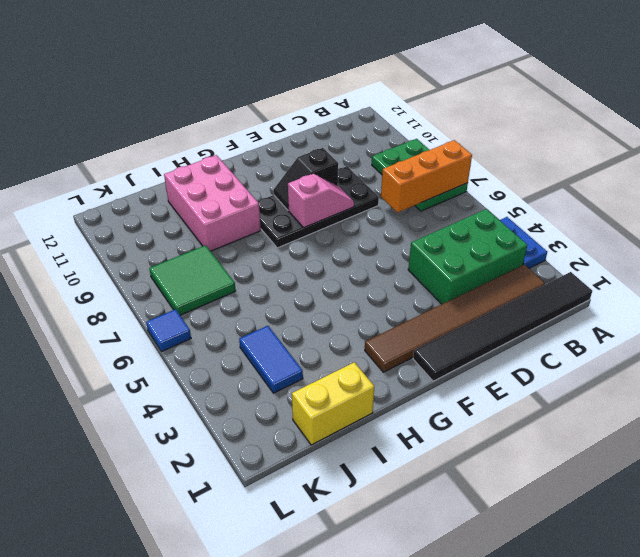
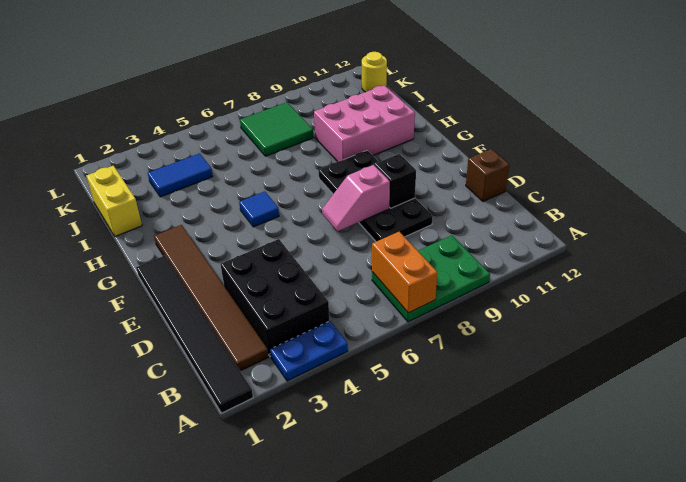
orange brick A7:C7 level 2 -> orange brick A7:B7 level 2
green brick B3:D4 level 1 -> black brick B3:D4 level 1
none -> brown brick D12 level 1
pink slope E8:F8 level 2 top F -> pink slope E7:E8 level 2 top 8
none -> yellow round brick K12 level 1
blue tile L6 level 1 -> blue tile G5 level 1

